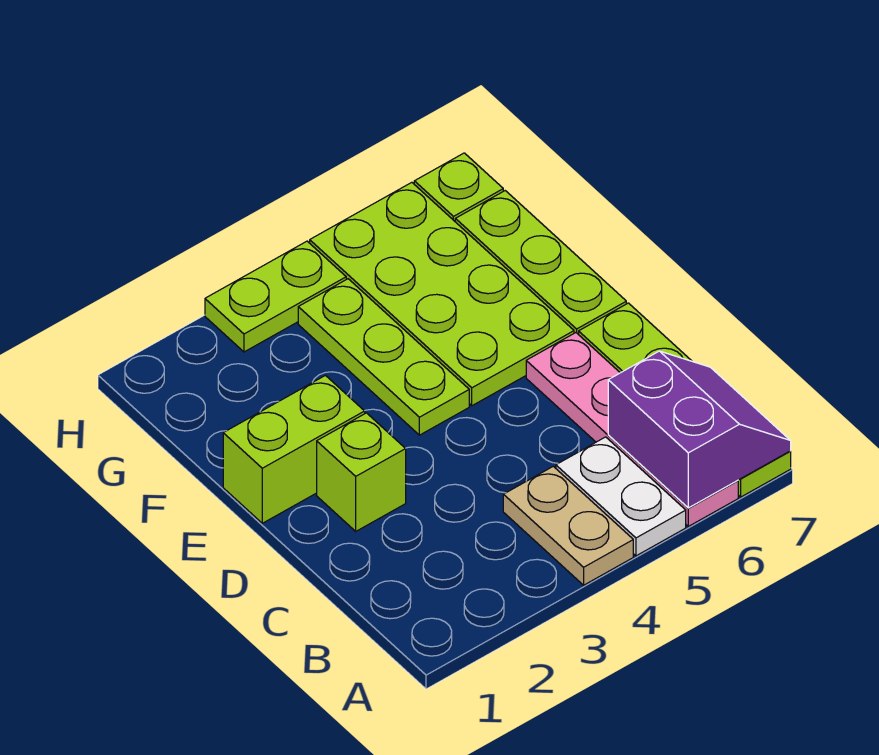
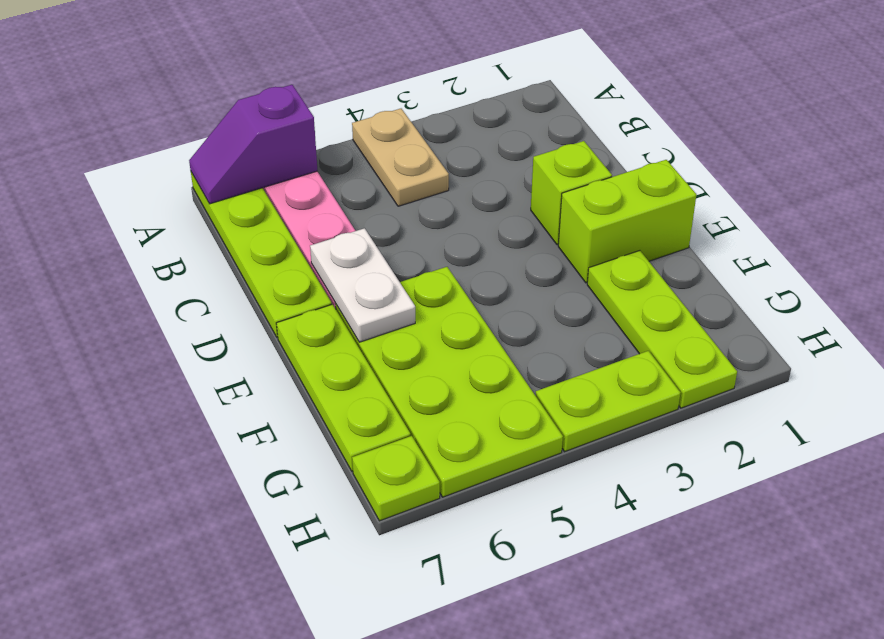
white plate A5:B5 level 1 -> white plate D6:E6 level 2
purple slope A6:B7 level 2 top 6 -> purple slope A6:A7 level 2 top 6
lime plate E4:G4 level 1 -> lime plate F2:H2 level 1

